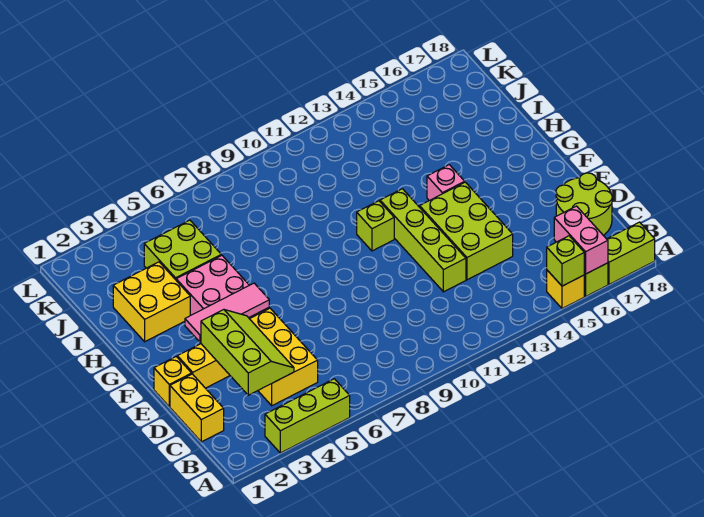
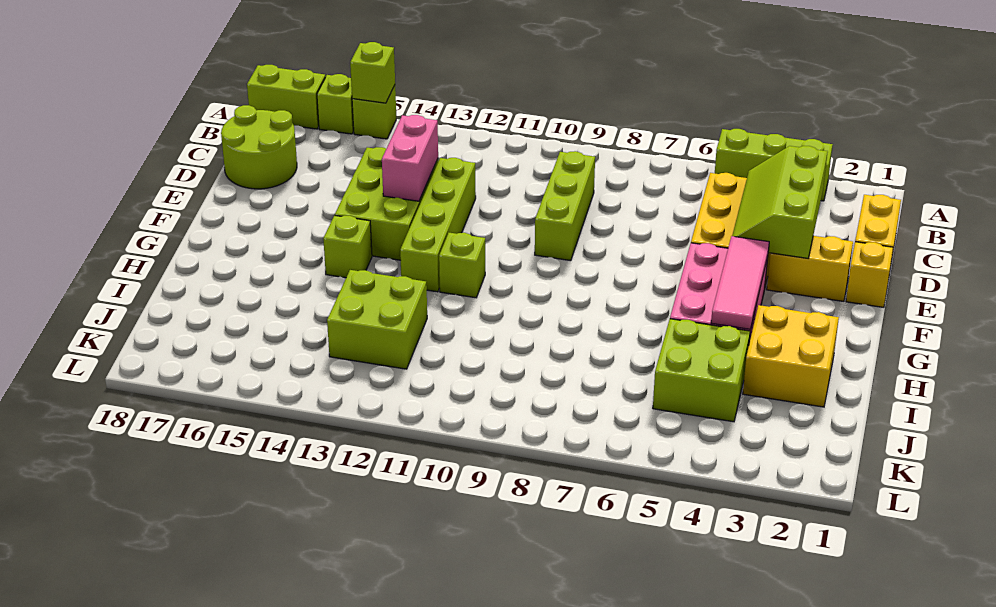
yellow brick A15 level 1 -> lime brick A15 level 1
pink brick A16:B16 level 2 -> pink brick D13:E13 level 2
none -> lime brick C9:E9 level 1
pink tile F3:F5 level 2 -> pink tile F4:H4 level 2
pink brick G14 level 1 -> lime brick G14 level 1
none -> lime brick I12:J13 level 1

